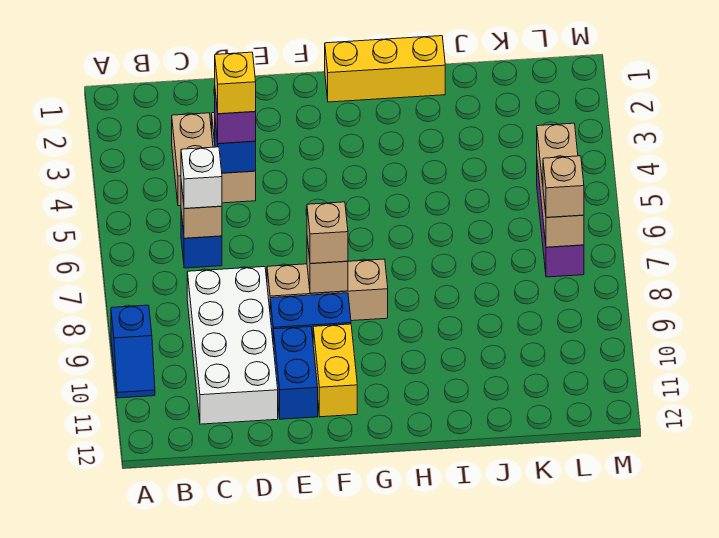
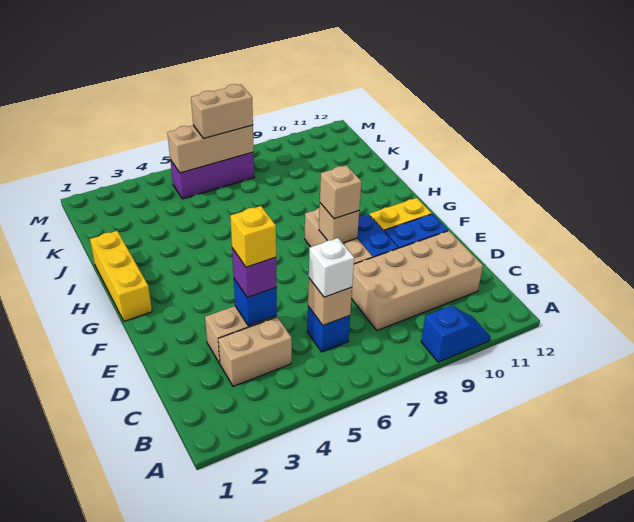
white brick C8:D11 level 1 -> tan brick C8:D11 level 1
tan brick L7 level 3 -> tan brick L6:L7 level 3

